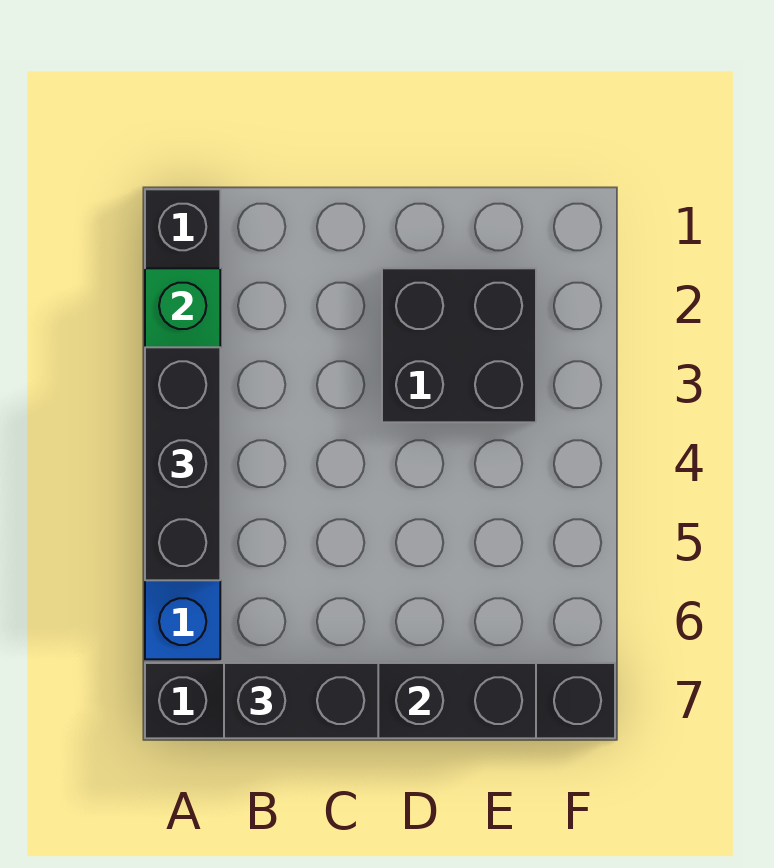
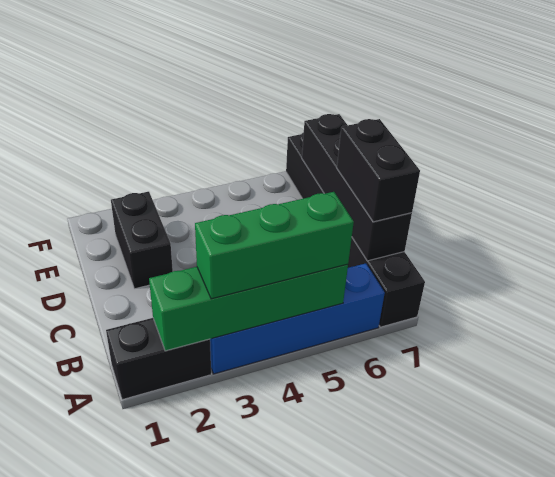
black brick A3:A5 level 3 -> green brick A3:A5 level 3
black brick D2:E3 level 1 -> black brick D2:E2 level 1

